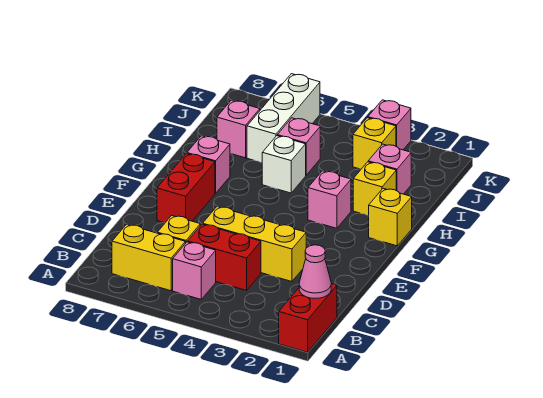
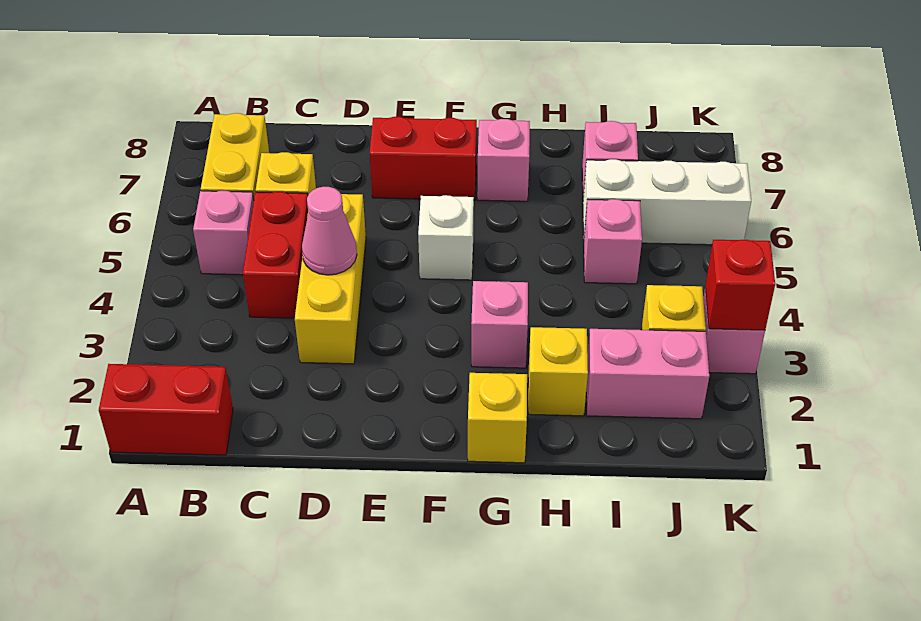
pink cone B1 level 2 -> pink cone D4 level 2
white brick H5 level 1 -> white brick F5 level 1
pink brick I2 level 1 -> pink brick I2:J2 level 1
none -> red brick K3 level 2

